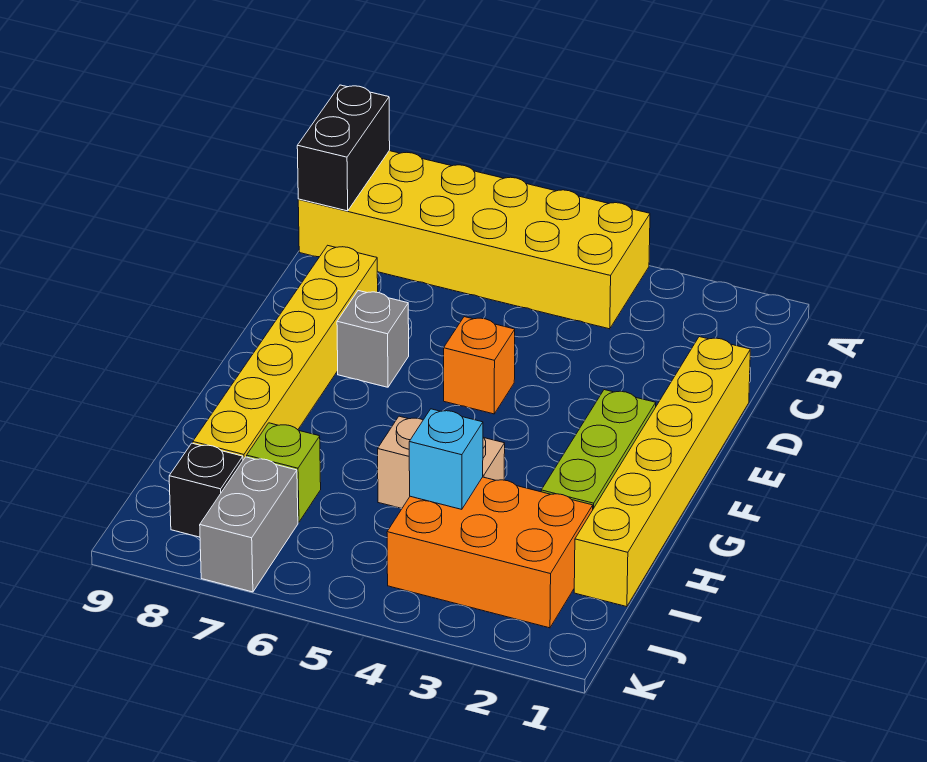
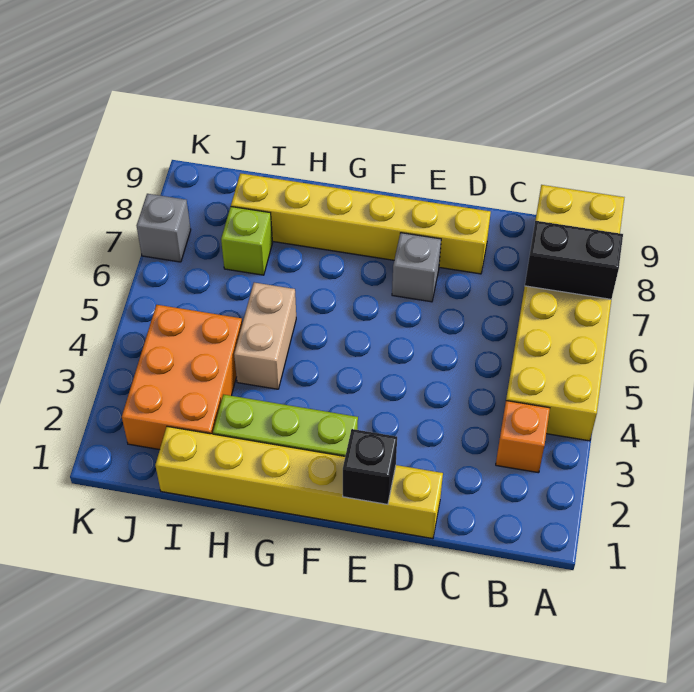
black brick A9:B9 level 2 -> black brick A7:B7 level 2
orange brick E5 level 1 -> orange brick B3 level 1
cyan brick I4 level 2 -> none
grey brick J7:K7 level 1 -> grey brick K7 level 1
black brick J8 level 1 -> black brick E1 level 2

